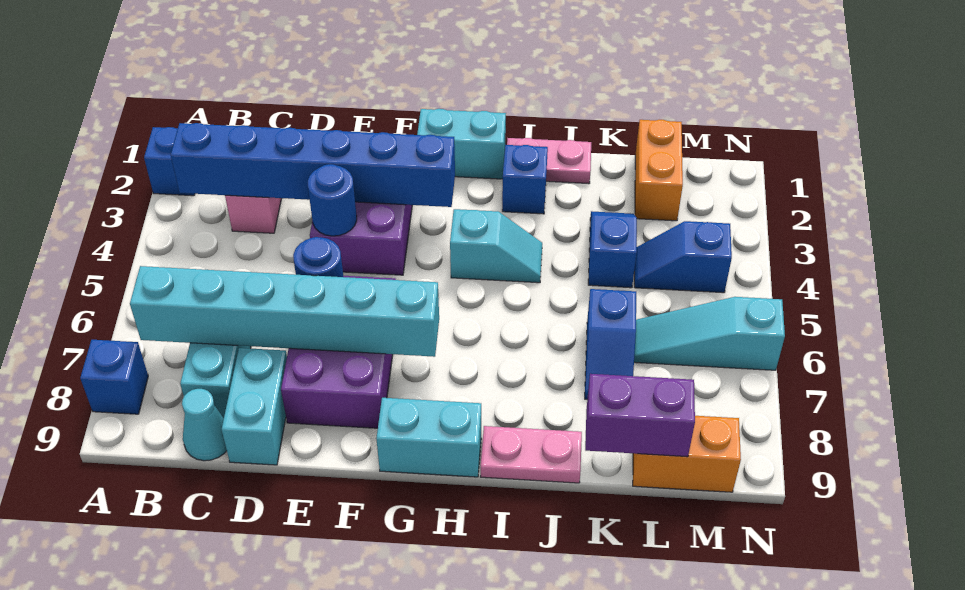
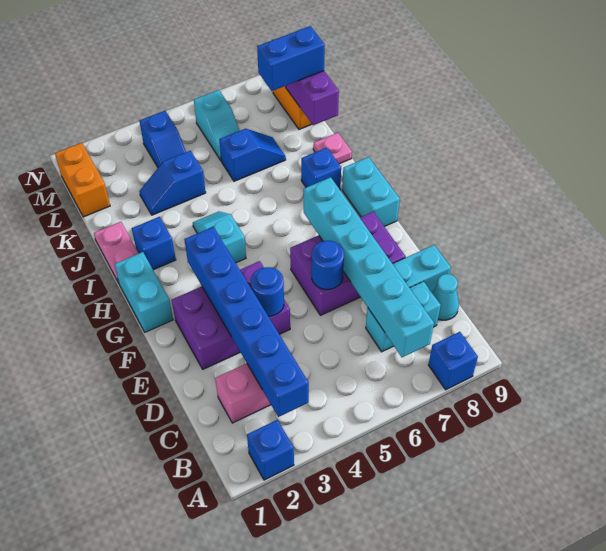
none -> blue brick I8 level 1
pink plate I9:J9 level 1 -> pink plate J9 level 1
orange brick L1:L2 level 1 -> orange brick L1:M1 level 1
cyan slope L6:N6 level 1 top N -> cyan slope L6:M6 level 1 top M
none -> blue brick L8:L9 level 3

